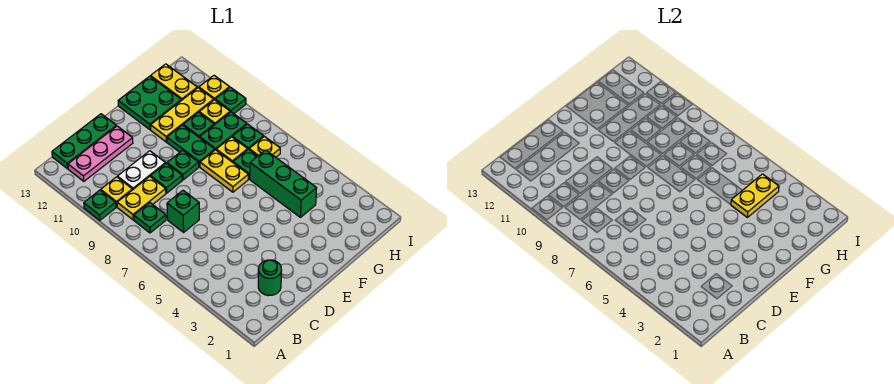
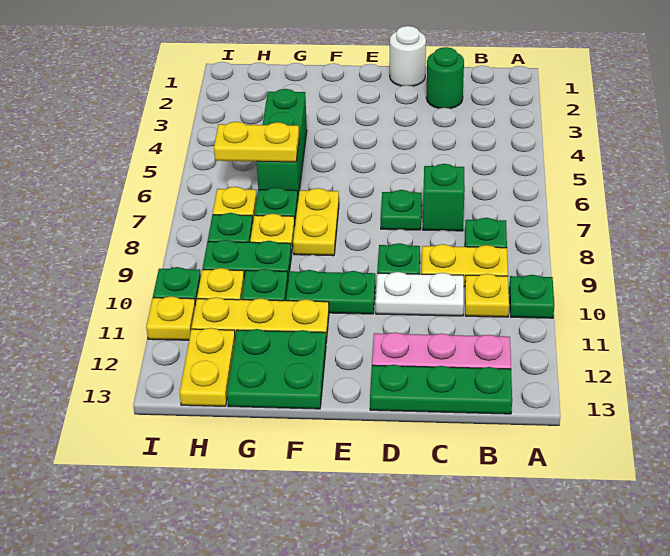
none -> white round brick D1 level 1
green plate E9 level 1 -> green plate D7 level 1
green plate F9:F10 level 1 -> green plate E10:F10 level 1
yellow plate G4:H4 level 2 -> yellow plate G6:H6 level 2

